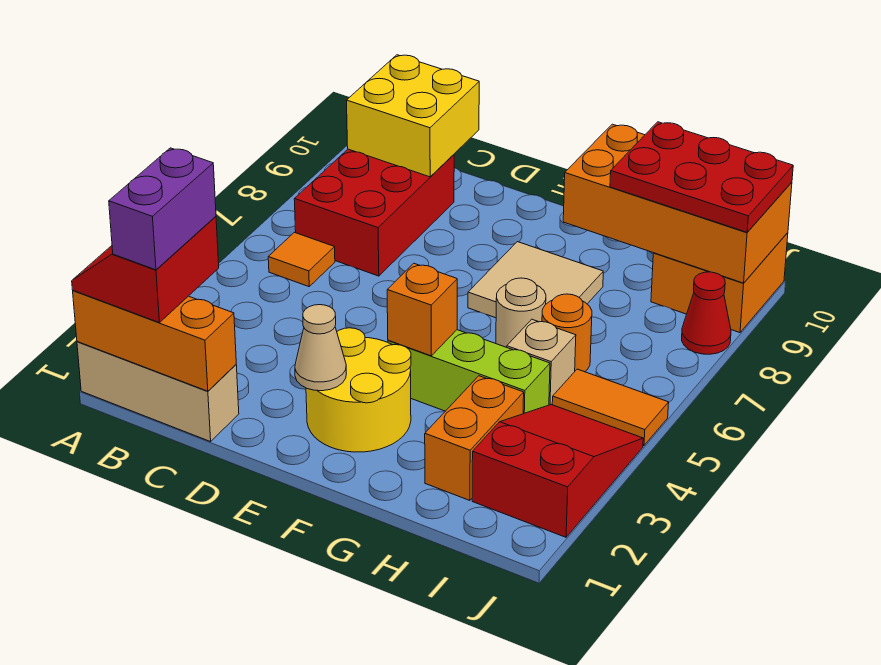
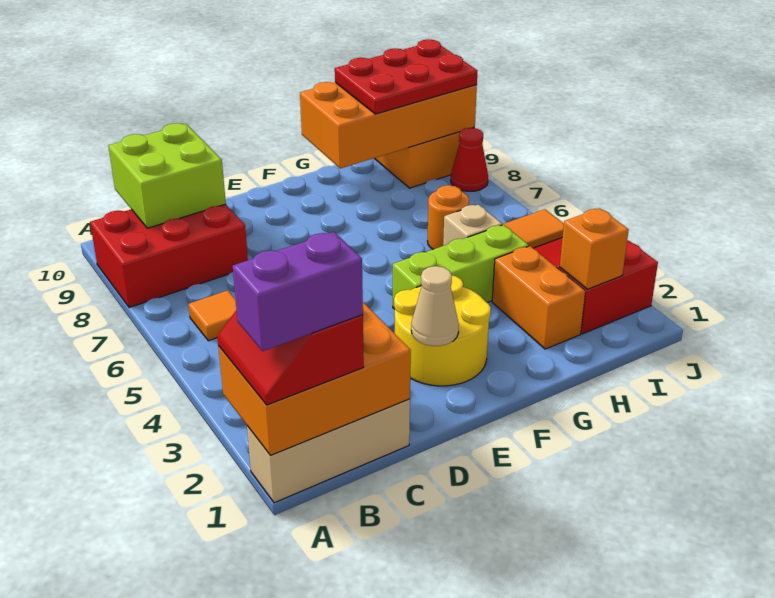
orange brick A1:C1 level 2 -> orange brick A1:C2 level 2
purple brick B1:B2 level 4 -> purple brick A1:B1 level 4
red brick B7:C9 level 1 -> red brick A8:C9 level 1
yellow brick B9:C10 level 2 -> lime brick B9:C10 level 2
orange brick F4 level 2 -> orange brick I2 level 2
tan tile F7:G8 level 1 -> none
tan round brick G6 level 1 -> none

